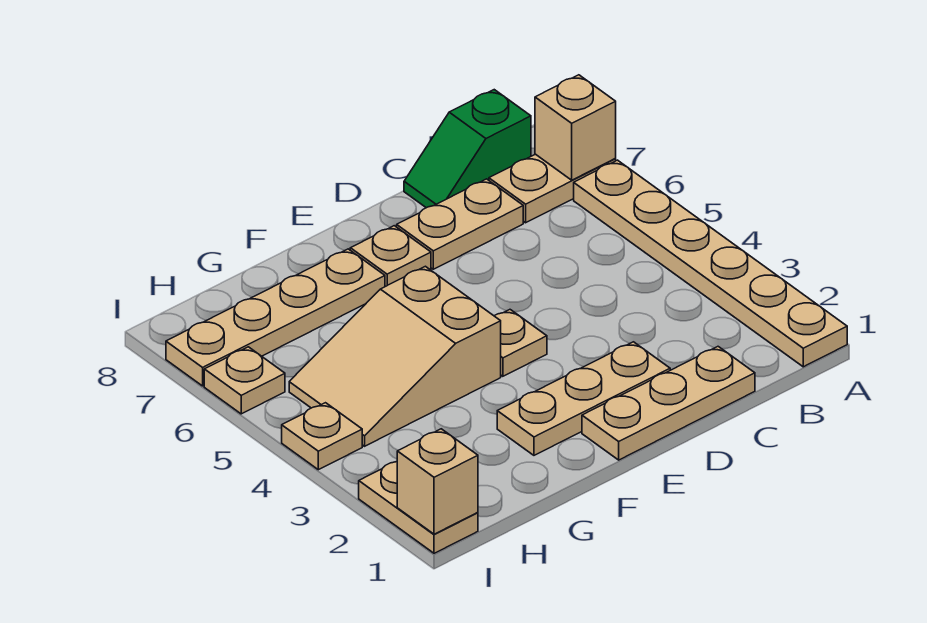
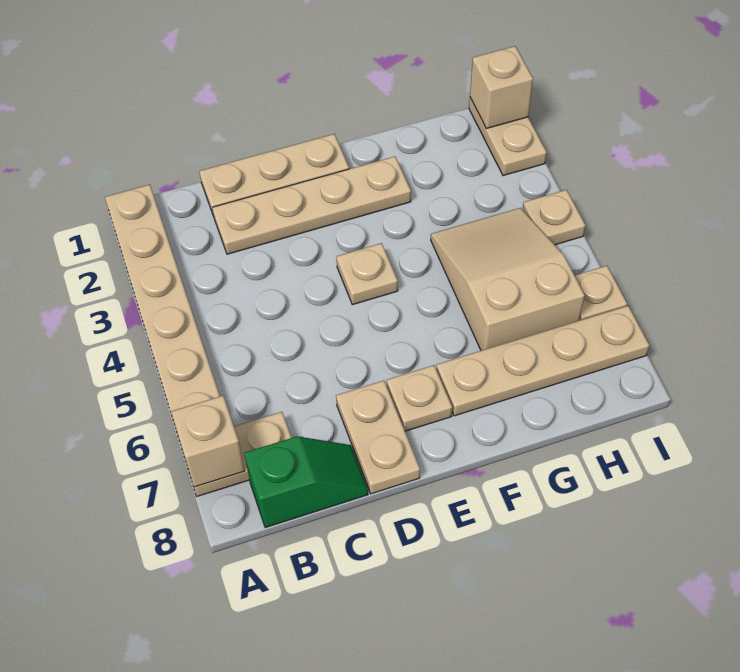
tan plate C7:D7 level 1 -> tan plate D7:D8 level 1
tan plate D2:F2 level 1 -> tan plate C2:F2 level 1
tan slope F4:H5 level 1 top F -> tan slope G4:H6 level 1 top 6

